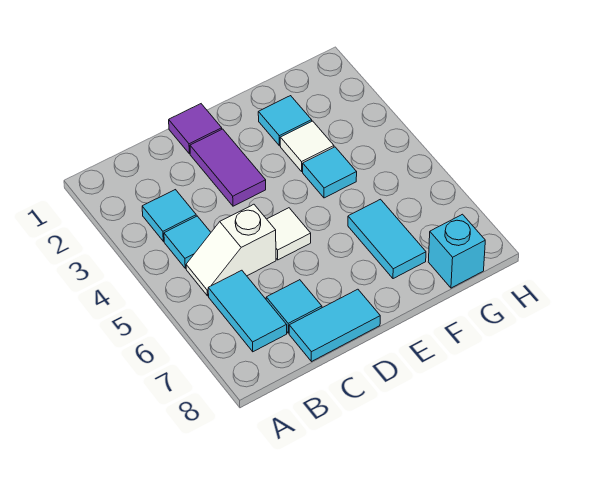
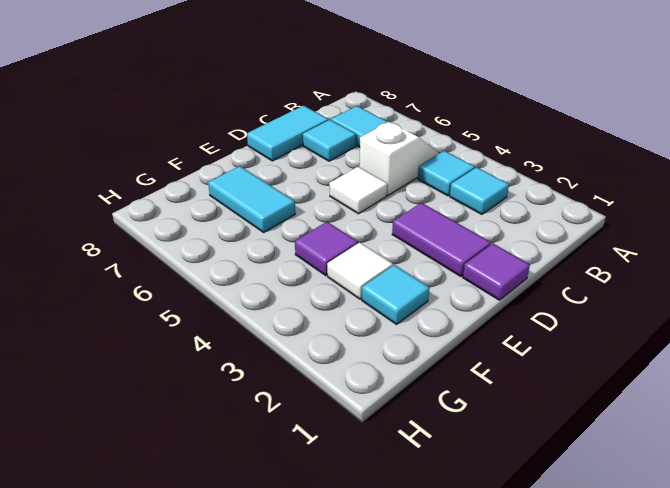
cyan tile F4 level 1 -> purple tile F4 level 1
cyan brick G8 level 1 -> none

